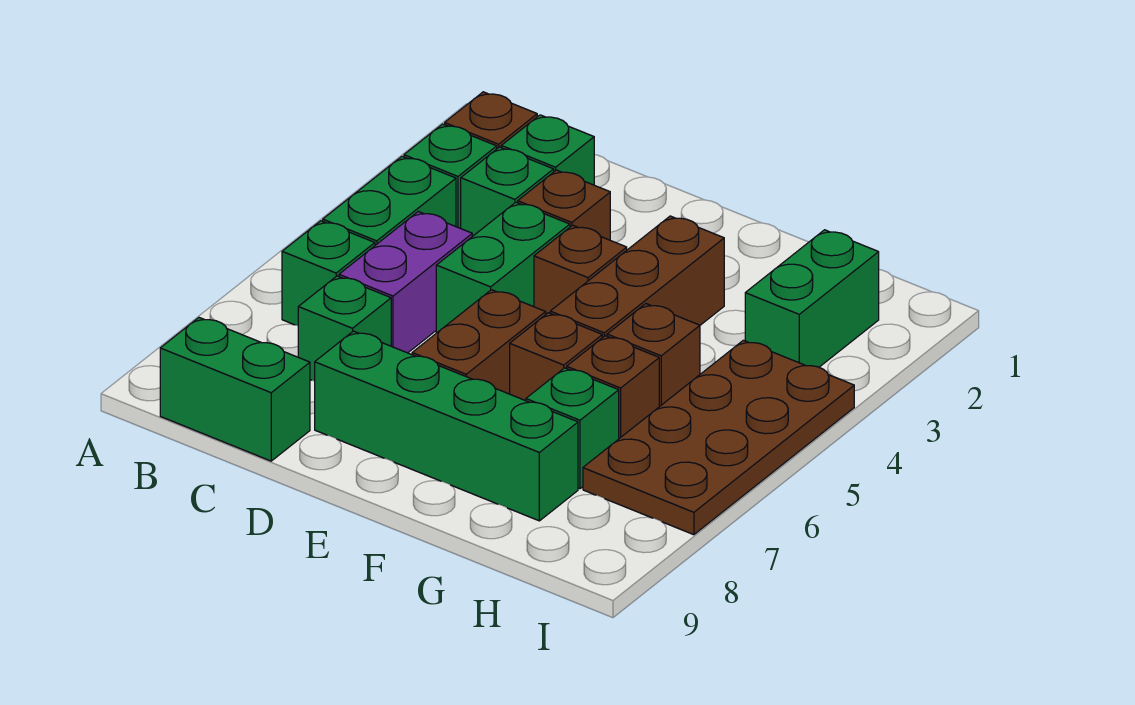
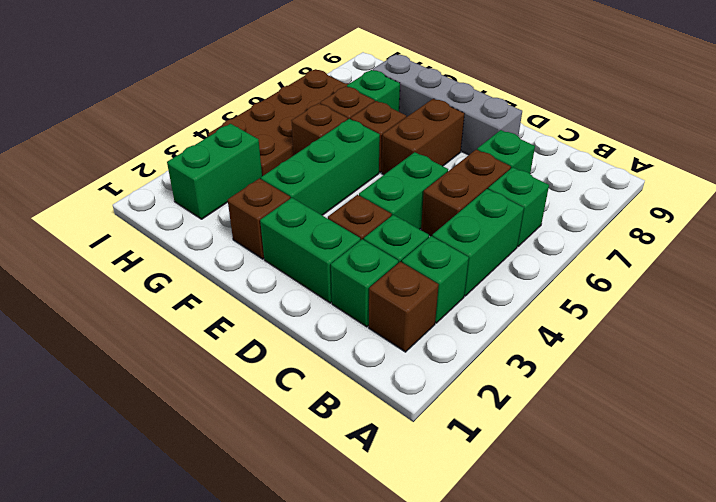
green brick B9:C9 level 1 -> green brick D2:E2 level 1
purple brick C5:C6 level 1 -> brown brick C5:C6 level 1
green brick D8:G8 level 1 -> grey brick D8:G8 level 1
brown brick E4 level 1 -> brown brick F2 level 1
brown brick F3:F5 level 1 -> green brick F3:F5 level 1

